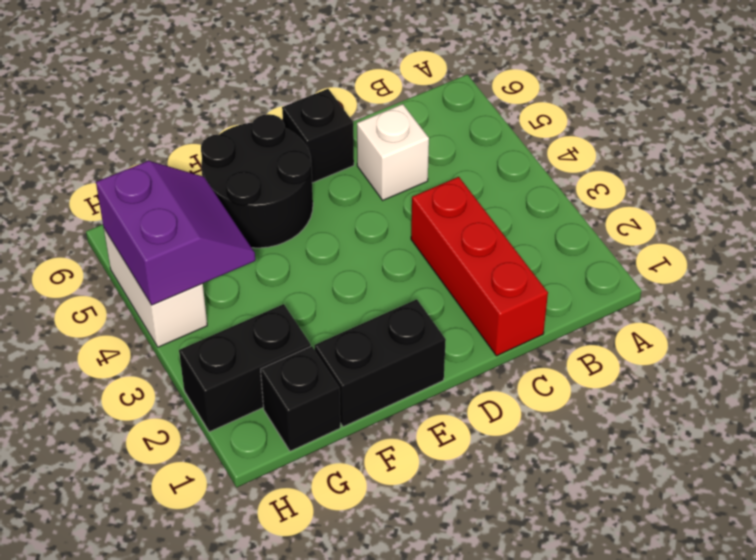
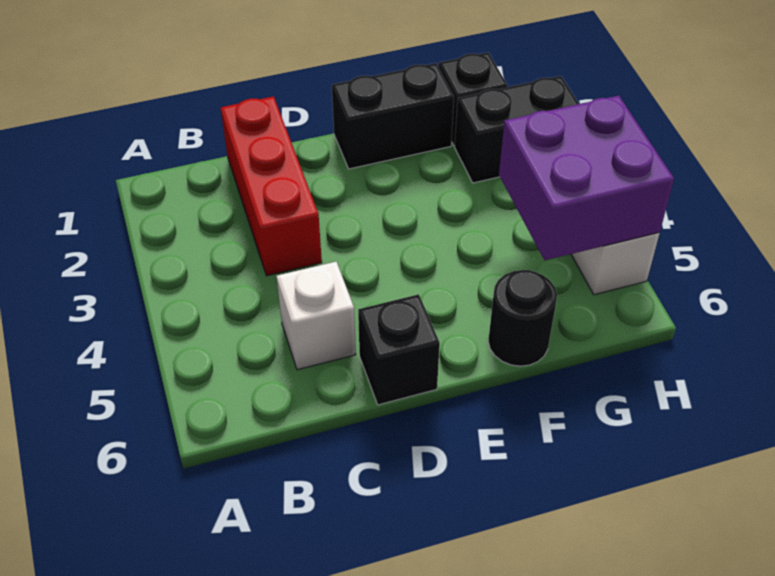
black round brick E5:F6 level 1 -> black round brick F6 level 1
purple slope G4:H5 level 2 top H -> purple brick G4:H5 level 2

